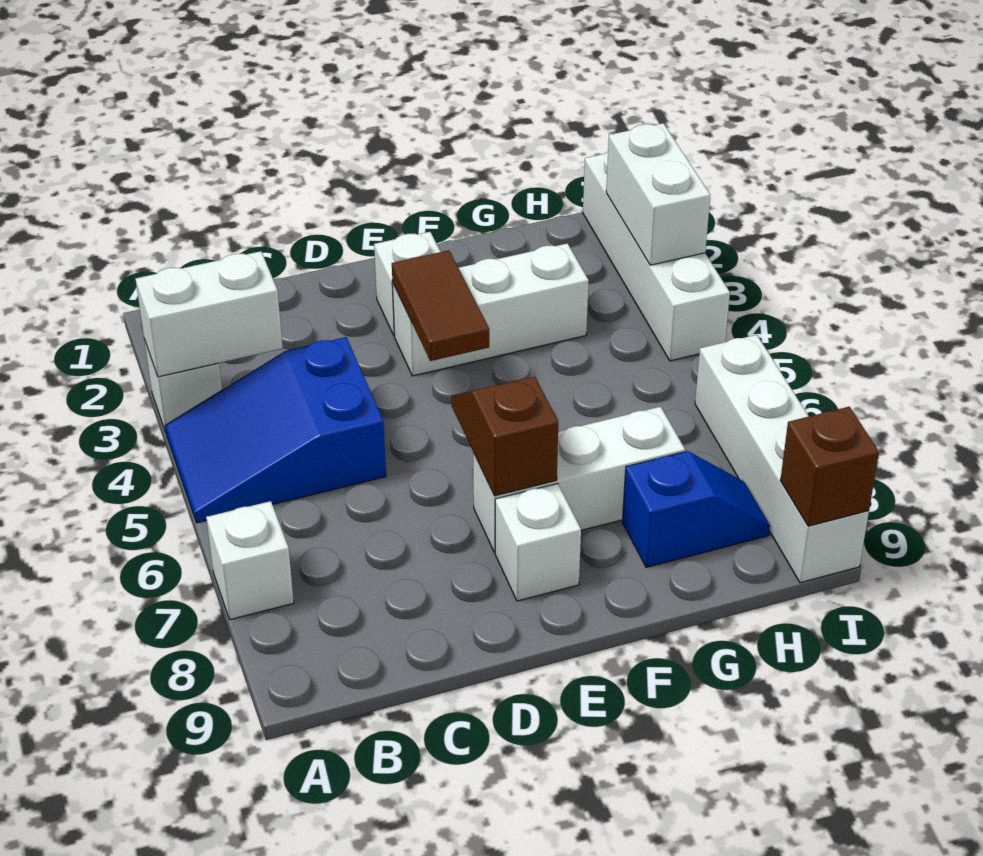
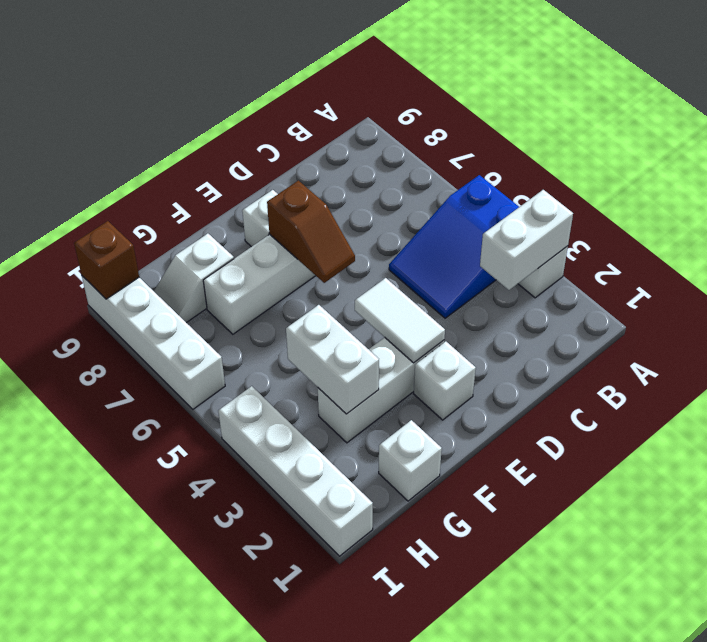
blue slope A4:C5 level 1 top C -> blue slope A4:C5 level 1 top A
white brick A7 level 1 -> white brick G1 level 1
brown tile E3:E4 level 2 -> white tile E3:E4 level 2
blue slope G8:H8 level 1 top G -> white slope G8:H8 level 1 top G
white brick I2:I3 level 2 -> white brick G3:G4 level 2

